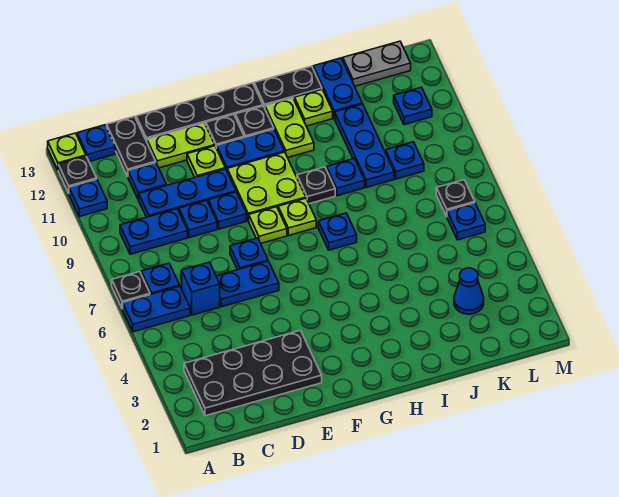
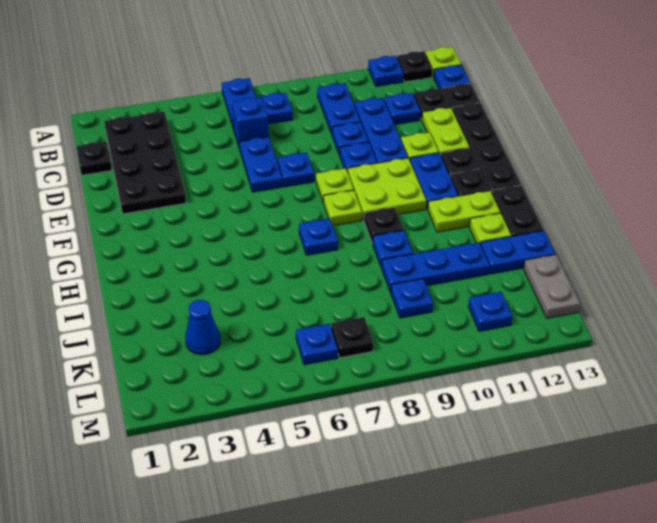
black plate A7 level 1 -> black plate C1 level 1

